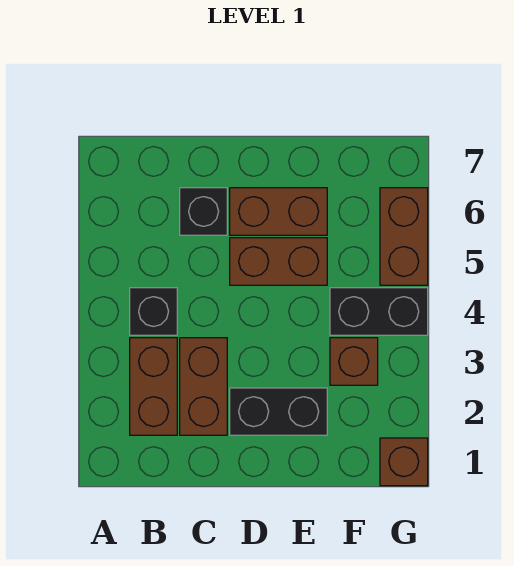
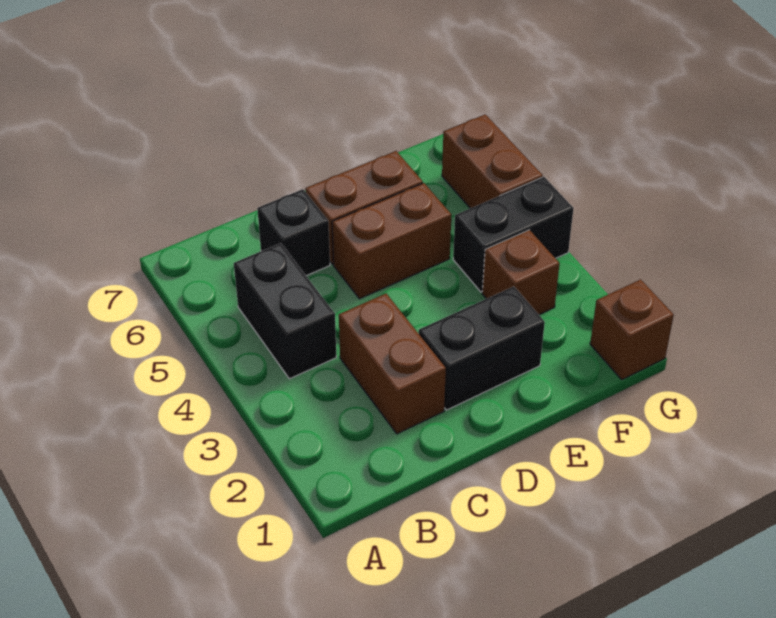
brown brick B2:B3 level 1 -> none
black brick B4 level 1 -> black brick B4:B5 level 1

